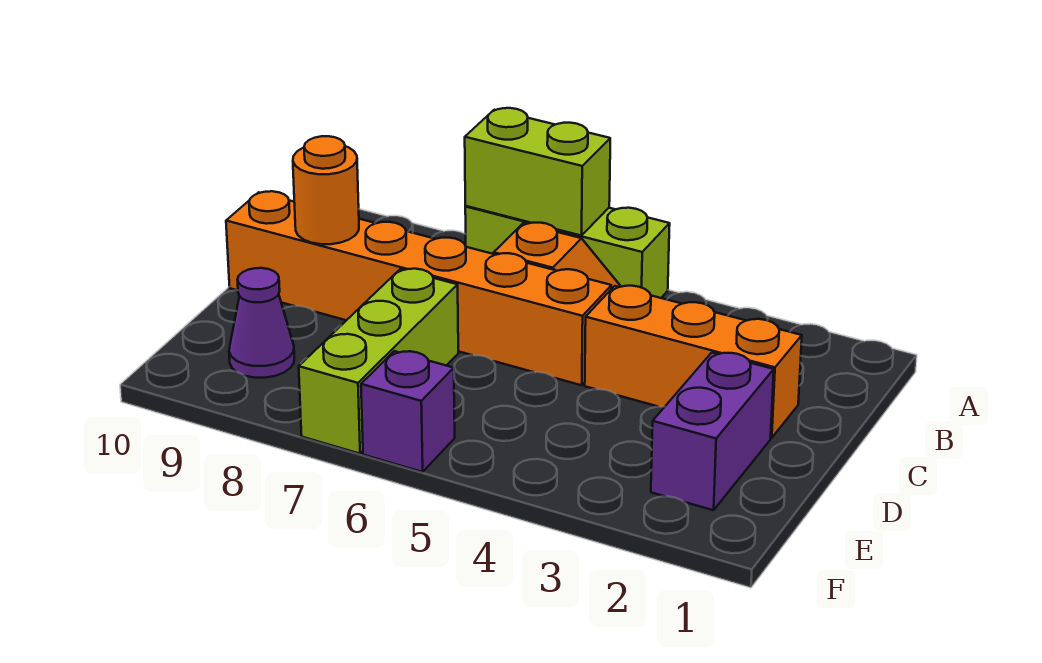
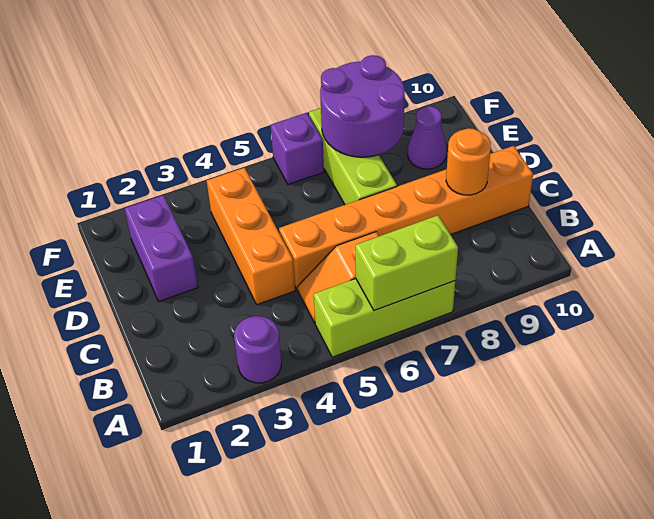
none -> purple round brick A3 level 1
orange brick C2:C4 level 1 -> orange brick C4:E4 level 1
none -> purple round brick E7:F8 level 2

